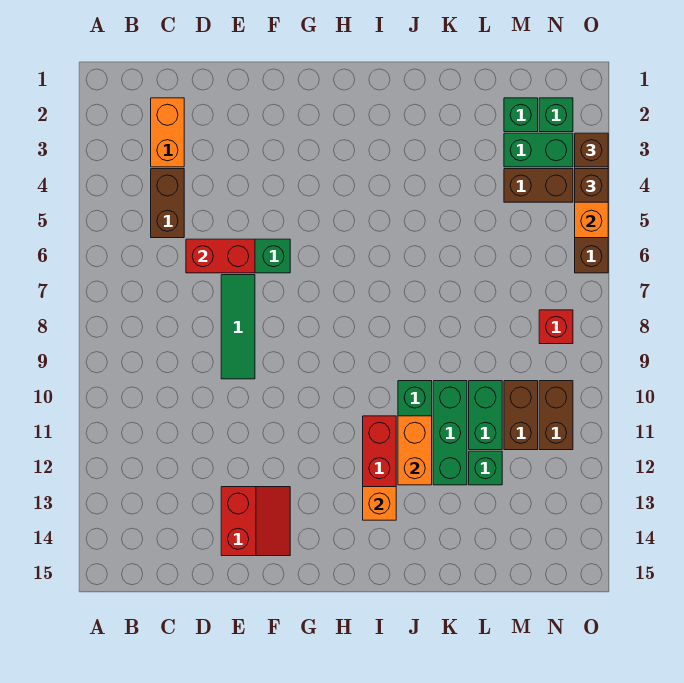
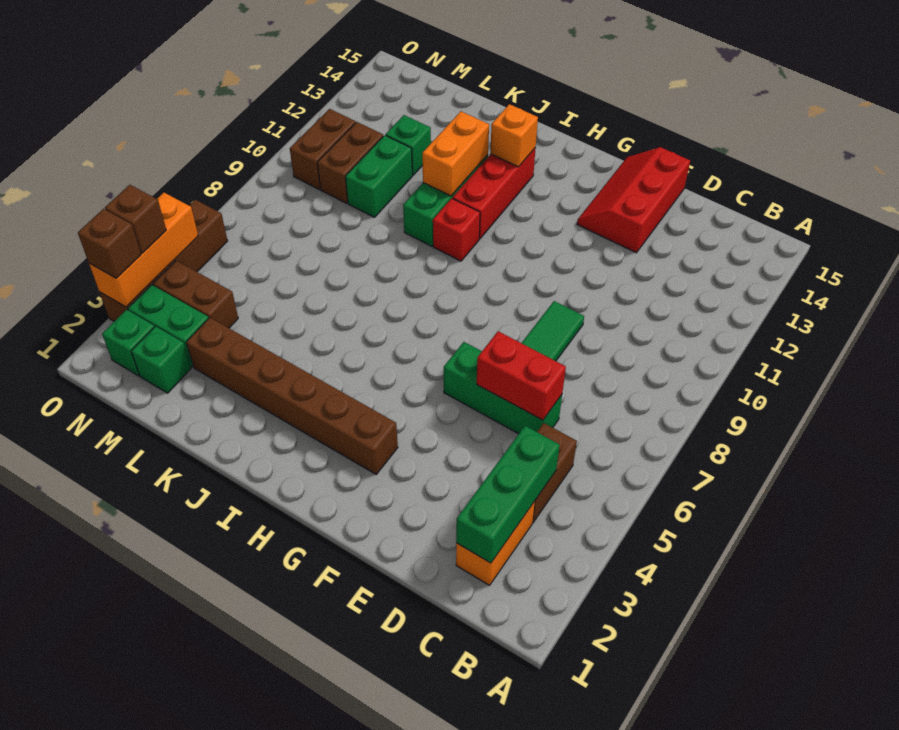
red slope E13:F14 level 1 top E -> red slope E13:F15 level 1 top E
none -> brown brick G3:L3 level 1
green brick K10:K12 level 1 -> green brick C2:C4 level 2
red brick N8 level 1 -> red brick I10 level 1

